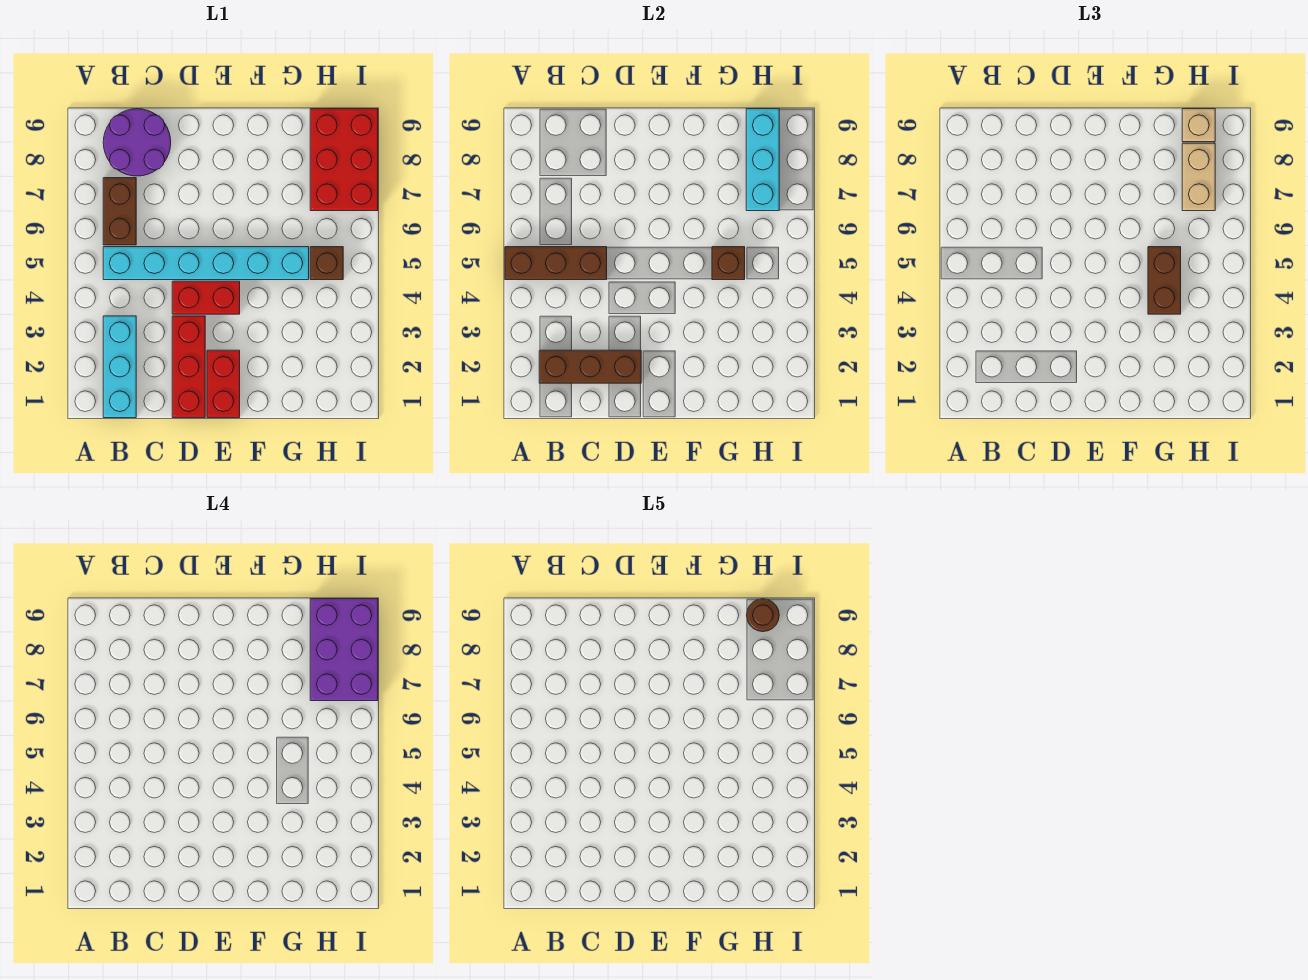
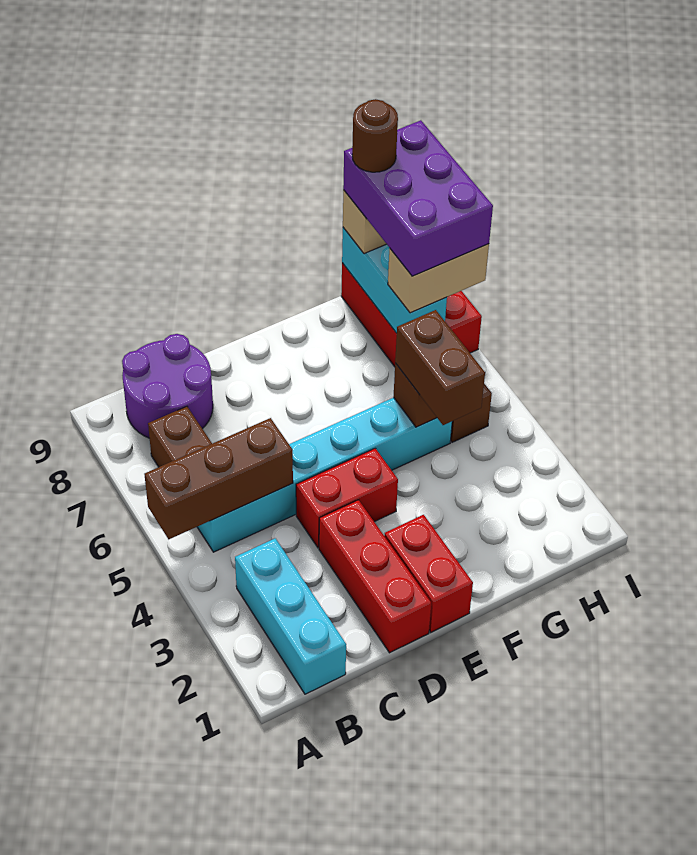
brown brick B2:D2 level 2 -> none
tan brick H7:H8 level 3 -> tan brick H7:I7 level 3

